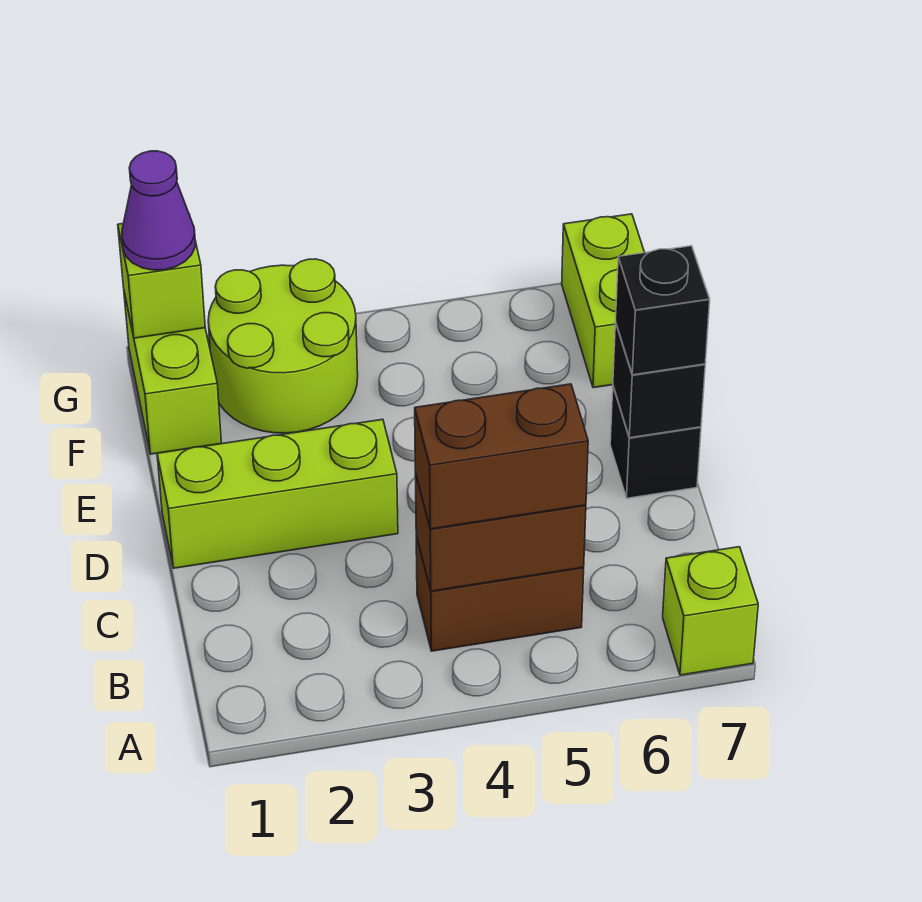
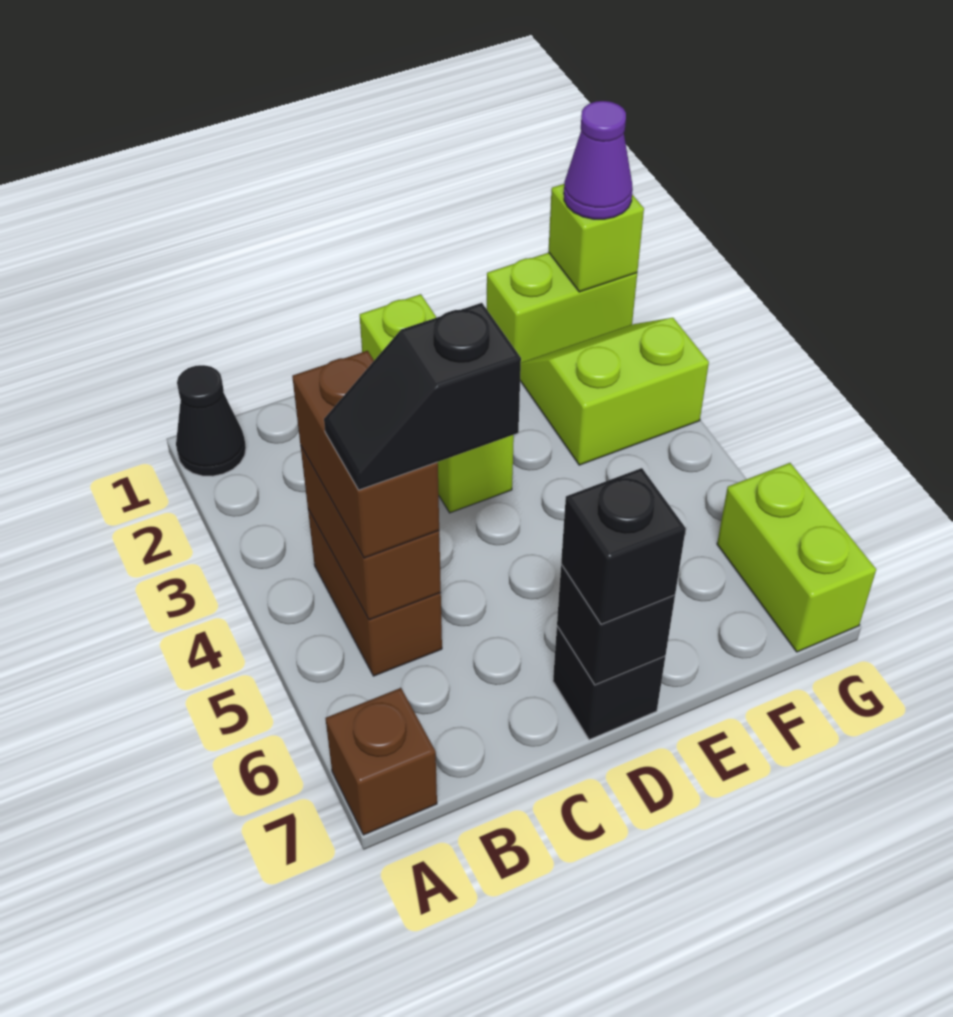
none -> black cone A1 level 1
lime brick A7 level 1 -> brown brick A7 level 1
none -> black slope B5:C5 level 4 top C
lime round brick F2:G3 level 1 -> lime slope F2:G3 level 1 top 3
lime brick F7:G7 level 1 -> lime brick G6:G7 level 1

